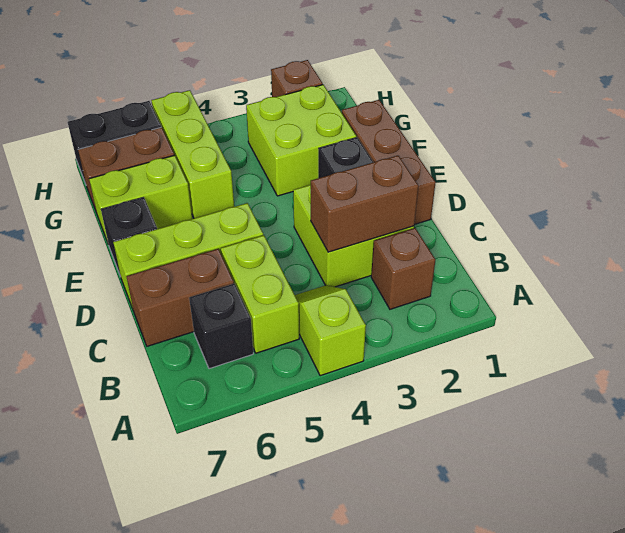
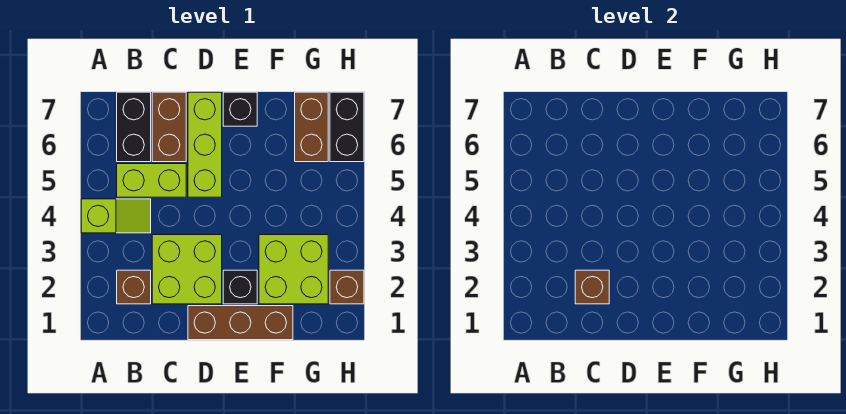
black brick B6 level 1 -> black brick B6:B7 level 1
brown brick C2:C3 level 2 -> brown brick C2 level 2
lime brick F5:H5 level 1 -> none
lime brick F6:F7 level 1 -> none

